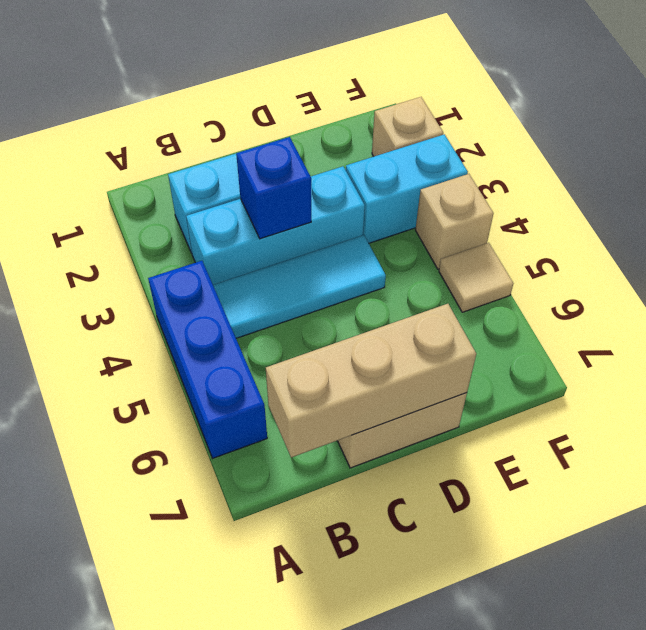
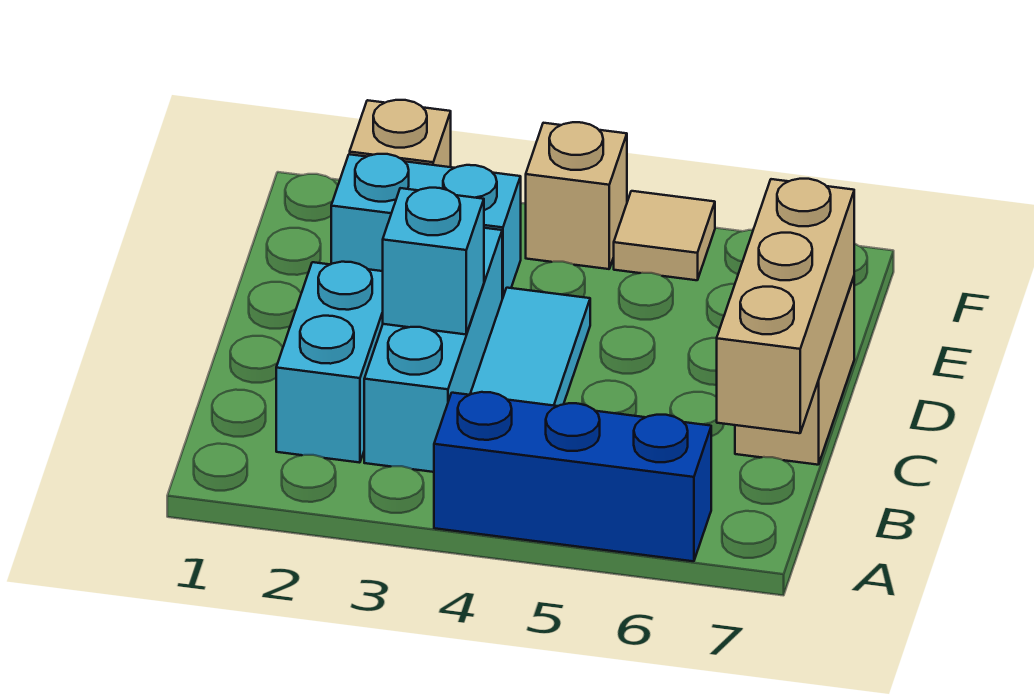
blue brick C3 level 2 -> cyan brick C3 level 2
cyan brick E3:F3 level 1 -> cyan brick E2:E3 level 1

